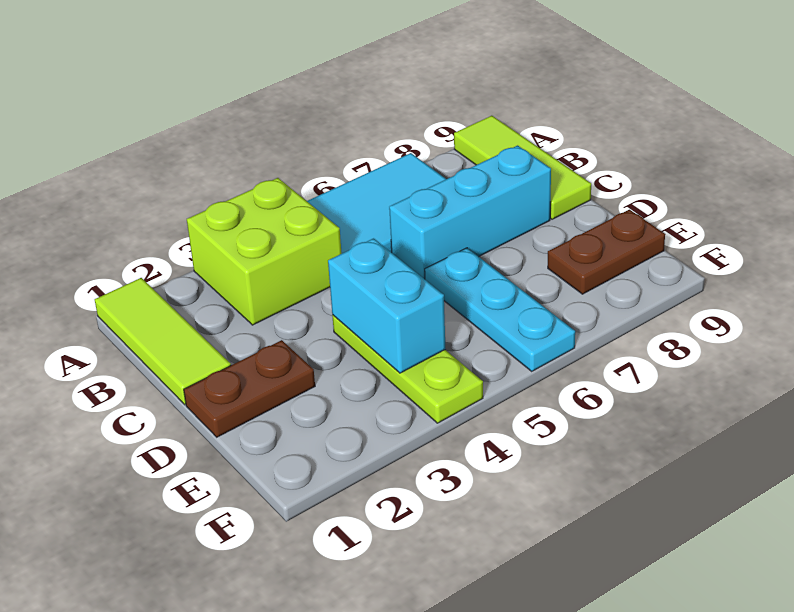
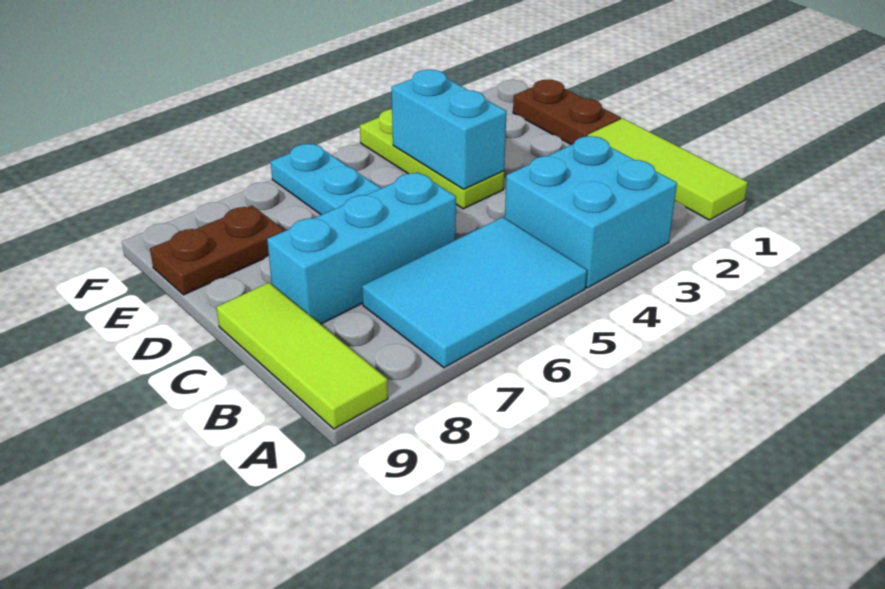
lime brick A3:B4 level 1 -> cyan brick A3:B4 level 1
brown plate D1:D2 level 1 -> brown plate D1:E1 level 1

